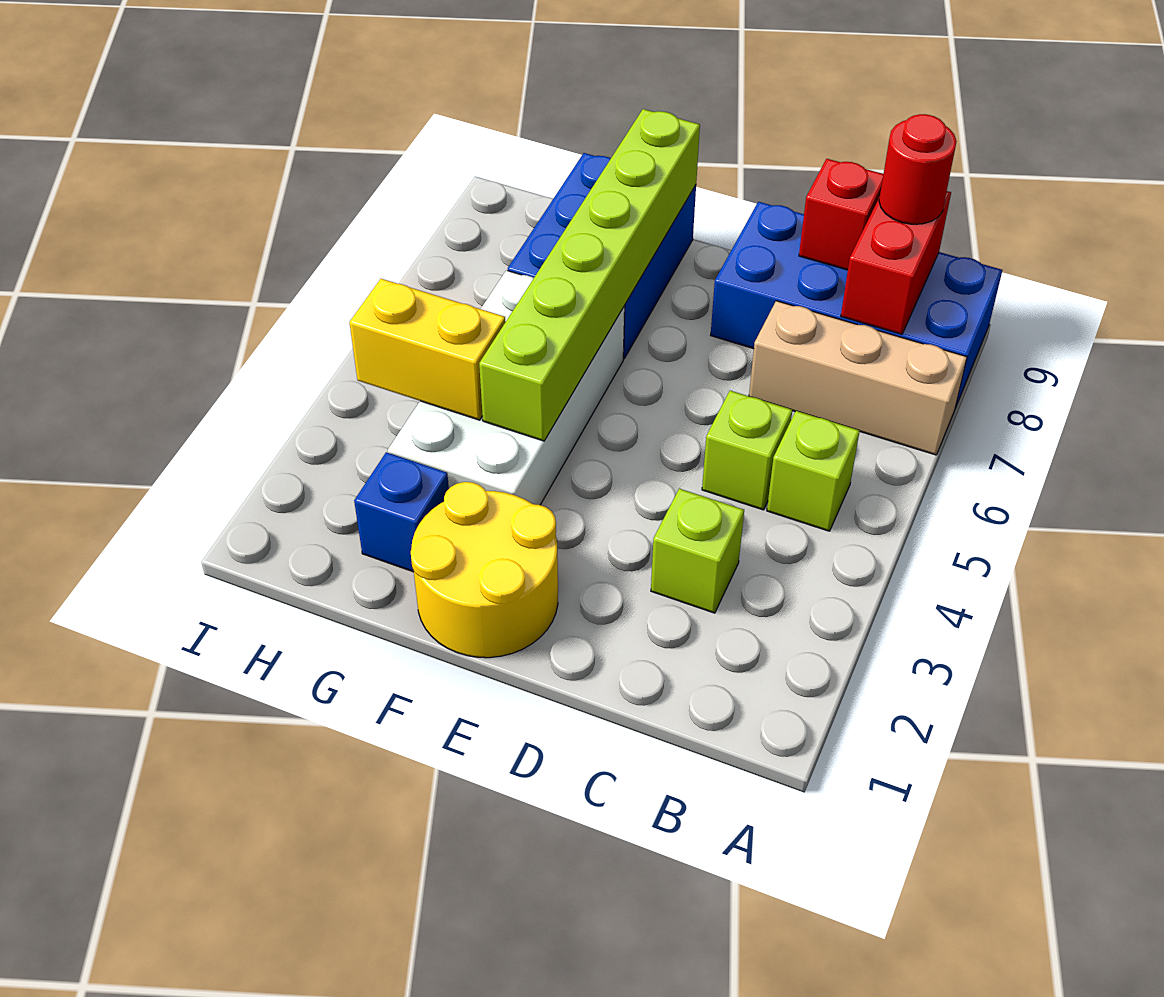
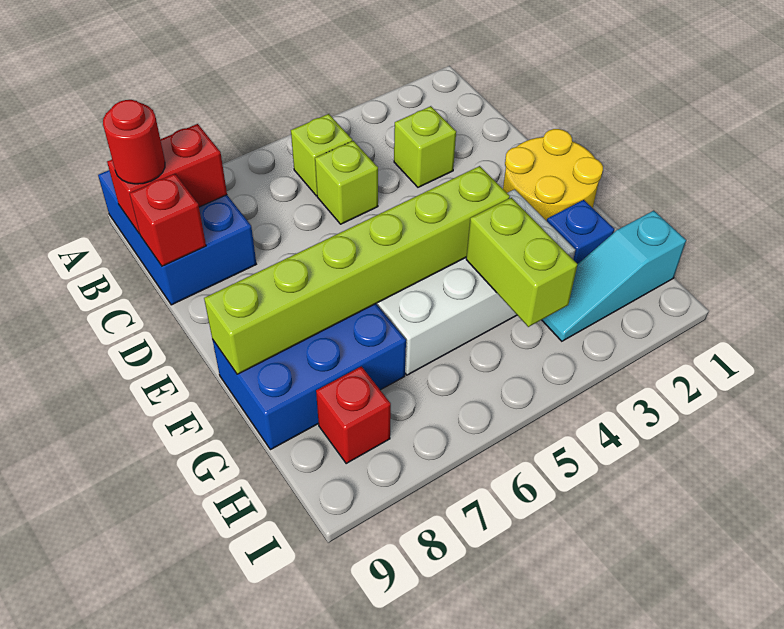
tan brick A7:C7 level 1 -> none
blue brick A8:D9 level 1 -> blue brick A8:C9 level 1
yellow brick G4:H4 level 2 -> lime brick G4:H4 level 2
none -> cyan slope H1:H3 level 1 top 1
none -> red brick H8 level 1

